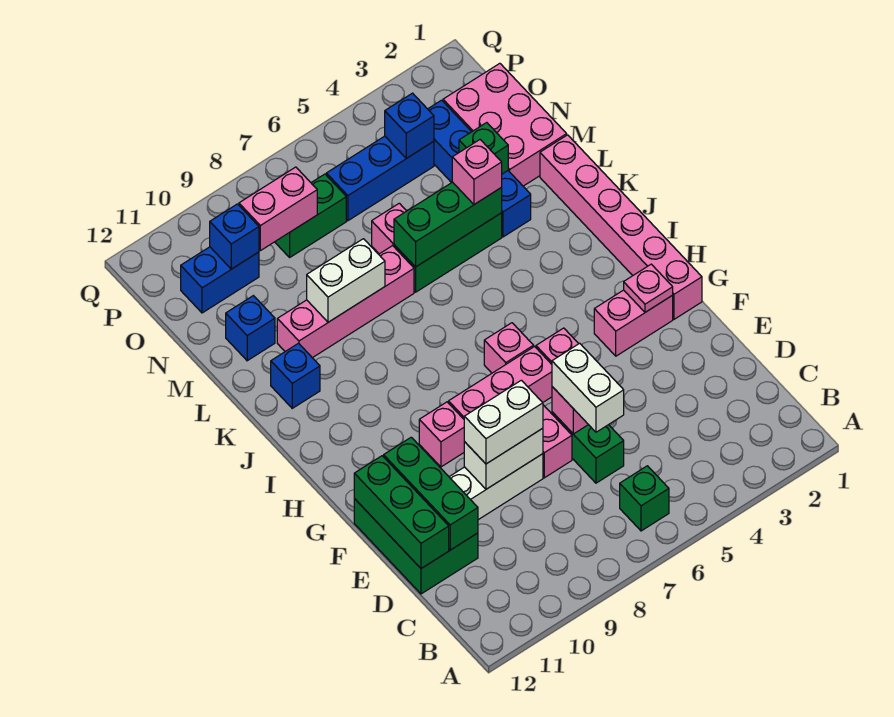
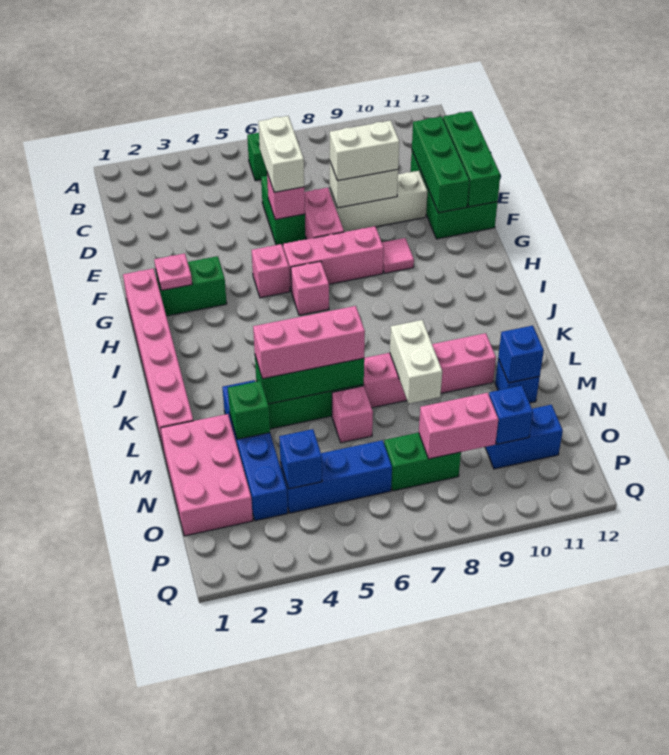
pink brick G2:G3 level 1 -> green brick G2:G3 level 1
pink brick G9 level 1 -> pink tile G9 level 1
blue brick K11 level 1 -> blue brick M11 level 2
pink brick L4 level 3 -> pink brick L4:L6 level 3
white brick L8:L9 level 2 -> white brick L8:M8 level 2

